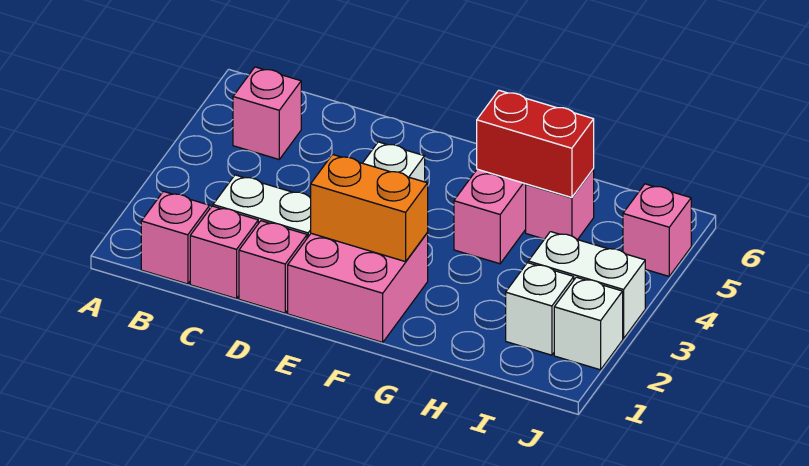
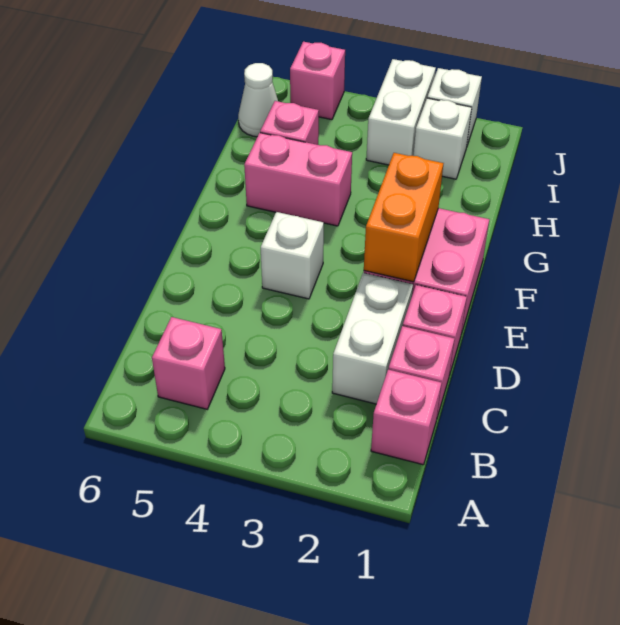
red brick G5:H5 level 2 -> none
none -> white cone I6 level 1

